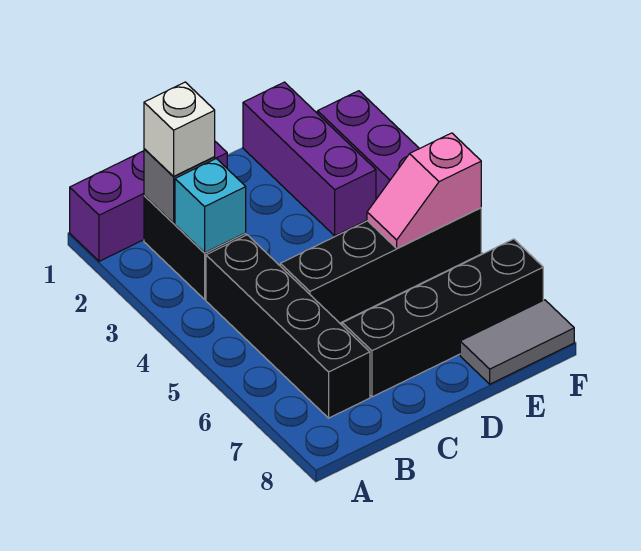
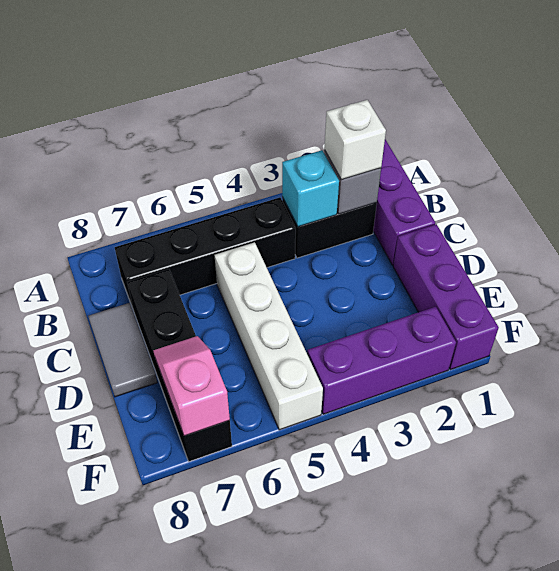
black brick C5:F5 level 1 -> white brick C5:F5 level 1
purple brick E1:E3 level 1 -> purple brick D1:F1 level 1
pink slope E5:F5 level 2 top F -> pink slope E7:F7 level 2 top F
grey tile E8:F8 level 1 -> grey tile C8:D8 level 1

